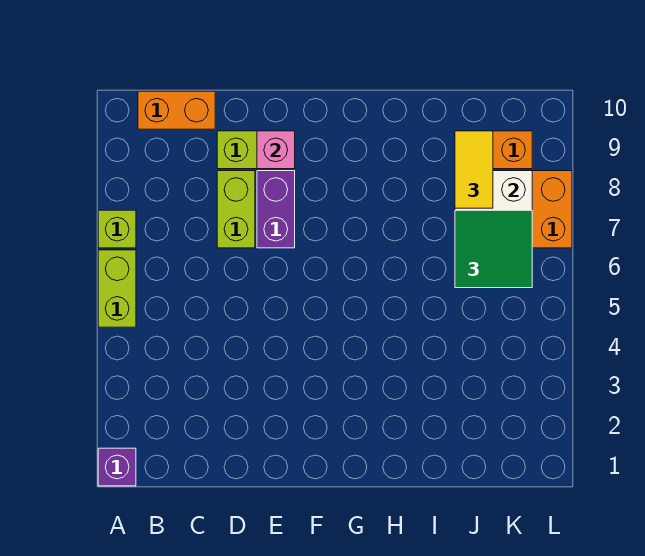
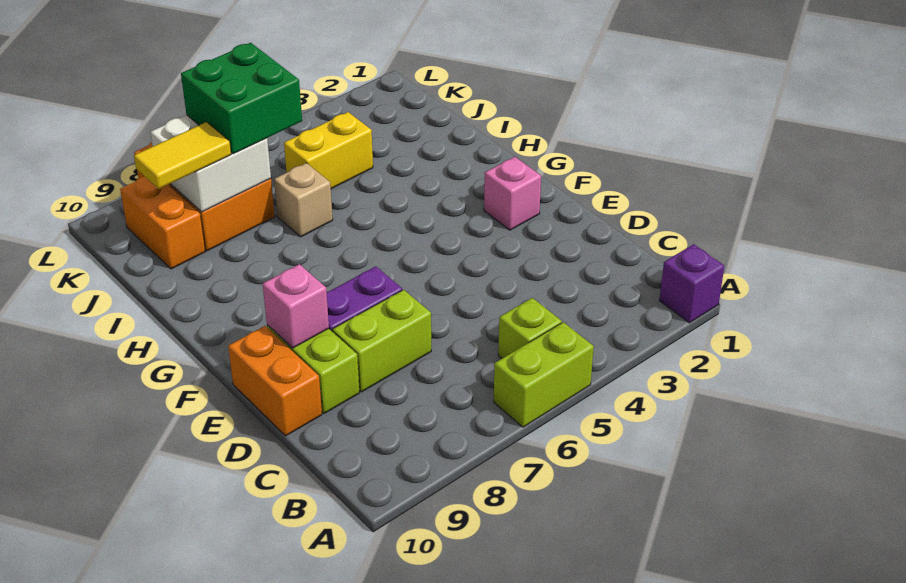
lime brick A7 level 1 -> lime brick B5 level 1
orange brick B10:C10 level 1 -> orange brick D10:E10 level 1
none -> pink brick F2 level 1
none -> tan brick I6 level 1
none -> yellow brick J4:J5 level 1
green tile J6:K7 level 3 -> green brick J6:K7 level 3

